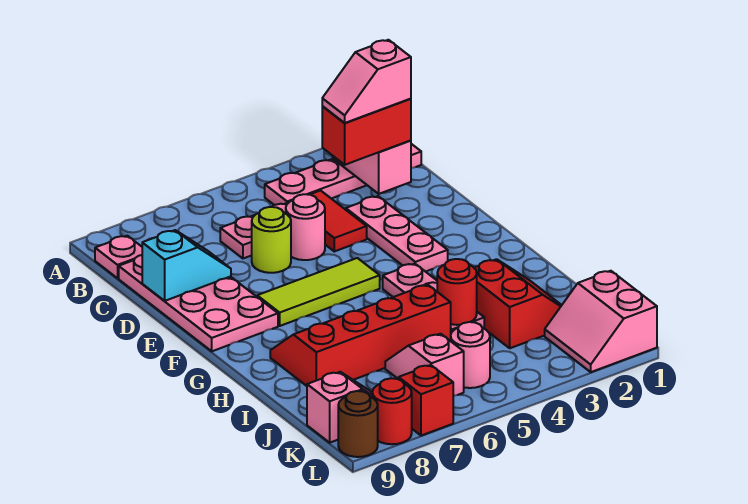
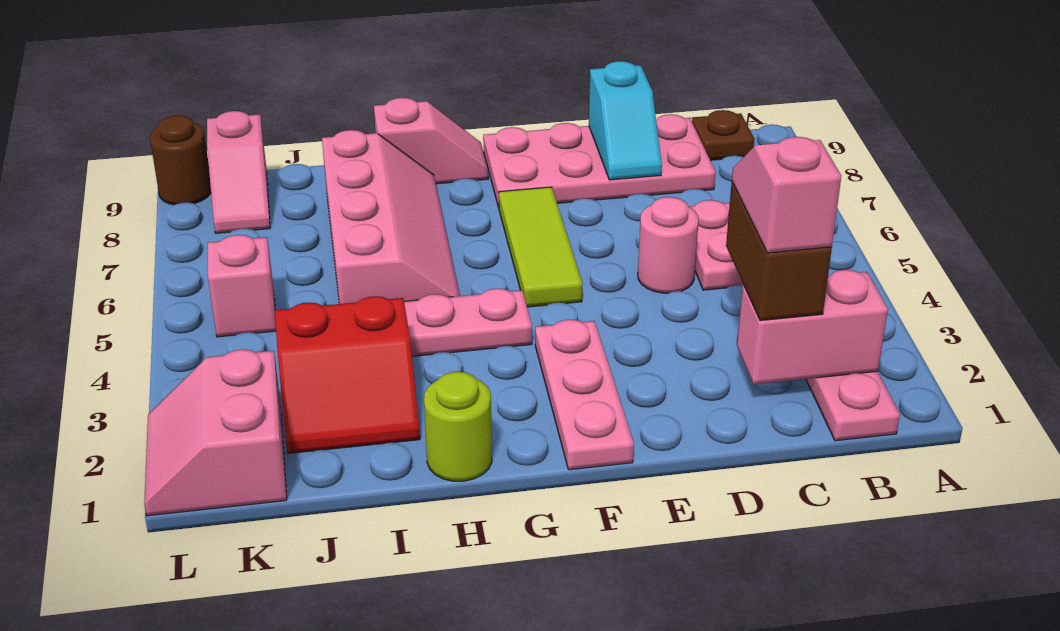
pink plate B9 level 1 -> brown plate B9 level 1
red brick C2:C3 level 3 -> brown brick C2:C3 level 3
red tile C4:D4 level 1 -> none
pink plate D3:F3 level 1 -> pink plate F1:F3 level 1
lime round brick D6 level 1 -> lime round brick H1 level 1
red slope H5:I8 level 1 top I -> pink slope H5:I8 level 1 top I
red round brick I4 level 2 -> none
pink slope J6:K6 level 1 top K -> pink slope G9:H9 level 1 top H
pink slope K1:L2 level 1 top 1 -> pink slope K1:L2 level 1 top K
pink round brick K5 level 1 -> pink brick K5 level 1
red brick L7 level 1 -> none
red round brick L8 level 1 -> none

